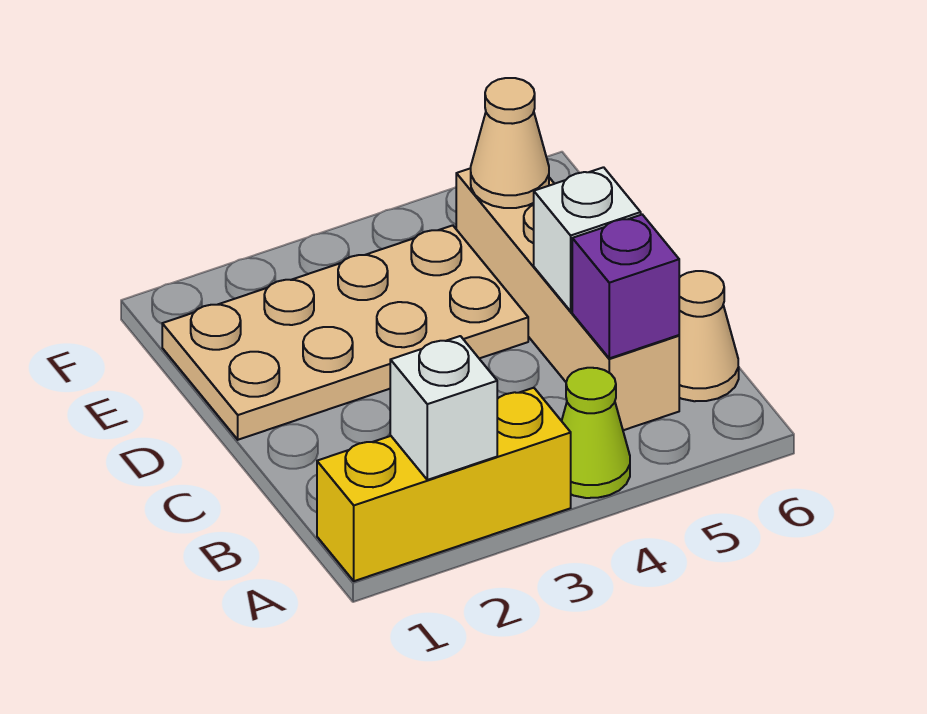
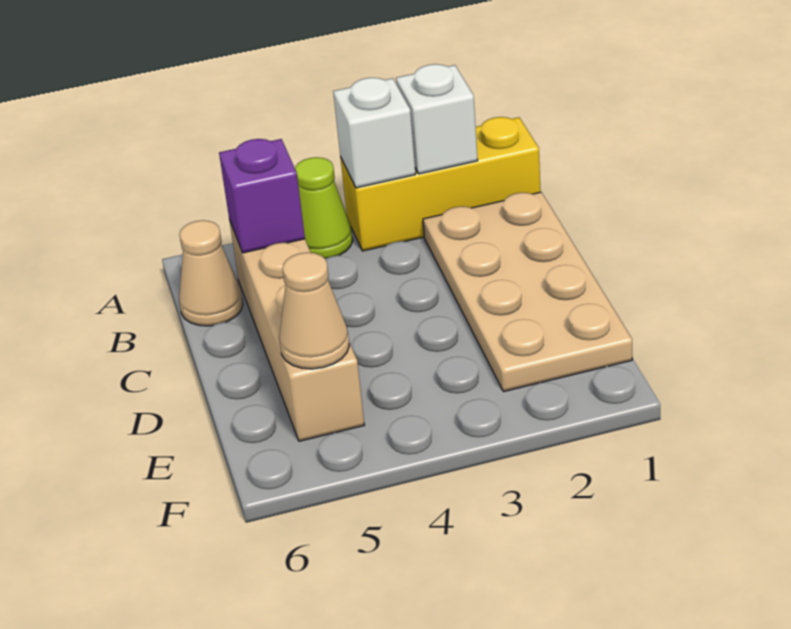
white brick C5 level 2 -> white brick A3 level 2
tan plate D1:E4 level 1 -> tan plate B1:E2 level 1

